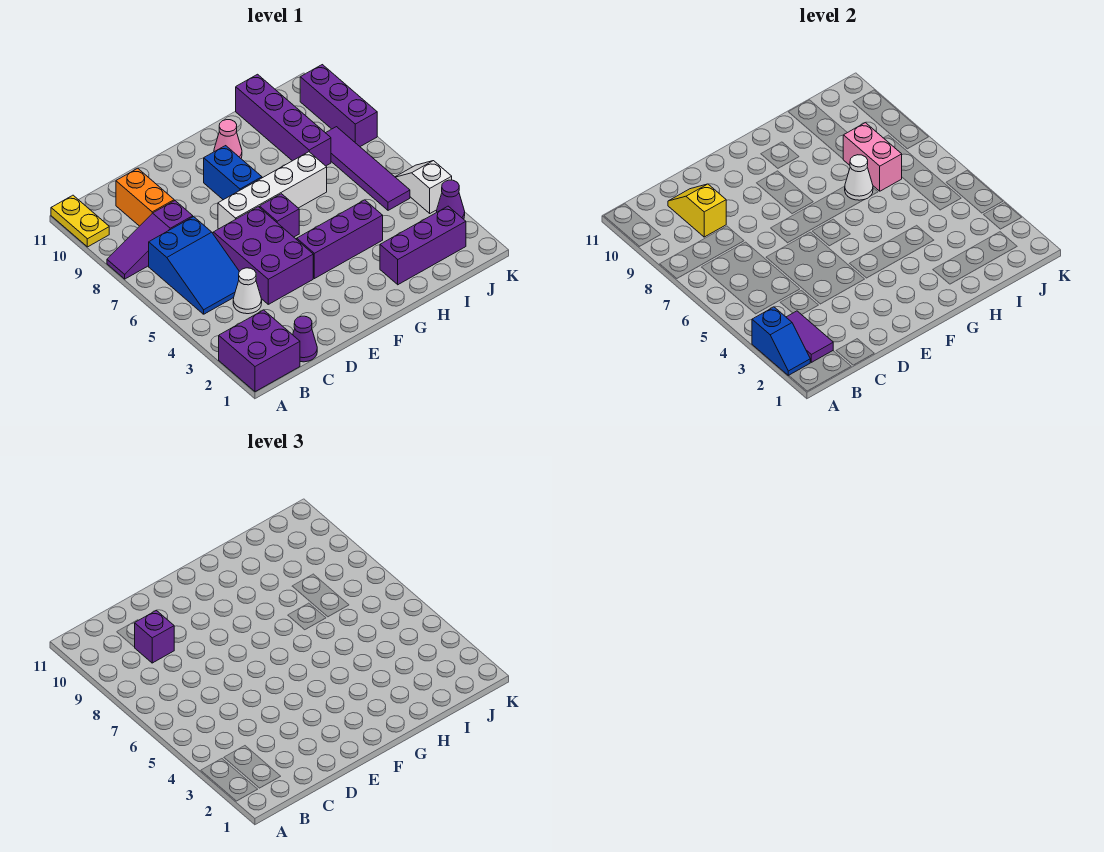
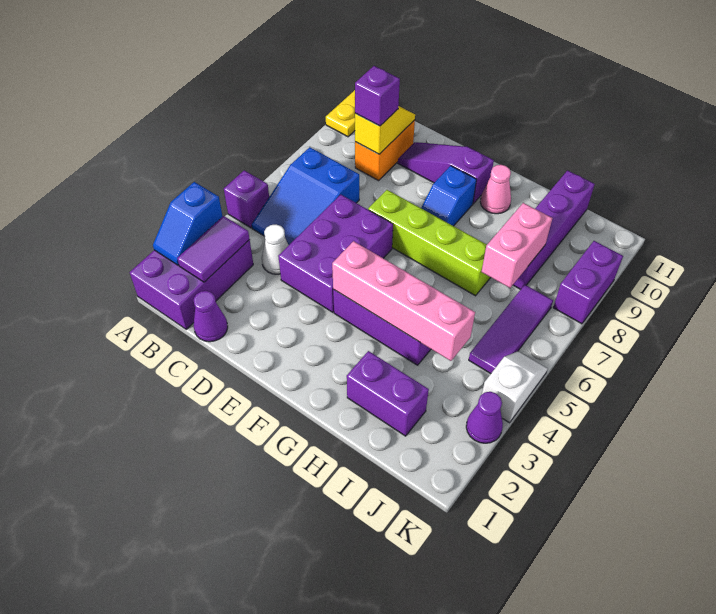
purple brick A1:B2 level 1 -> purple brick A1:B3 level 1
purple slope A8:C8 level 1 top C -> purple slope D10:F10 level 1 top F
white brick E7:H7 level 1 -> lime brick E7:H7 level 1
none -> pink brick F4:I4 level 2
purple brick F6 level 1 -> purple brick A5 level 1
blue brick F8:F9 level 1 -> blue slope F8:F9 level 1 top 9
purple brick H2:J2 level 1 -> purple brick H2:I2 level 1
white cone H7 level 2 -> none
purple tile J5:J8 level 1 -> purple tile J5:J7 level 1
purple brick K8:K10 level 1 -> purple brick K8:K9 level 1

